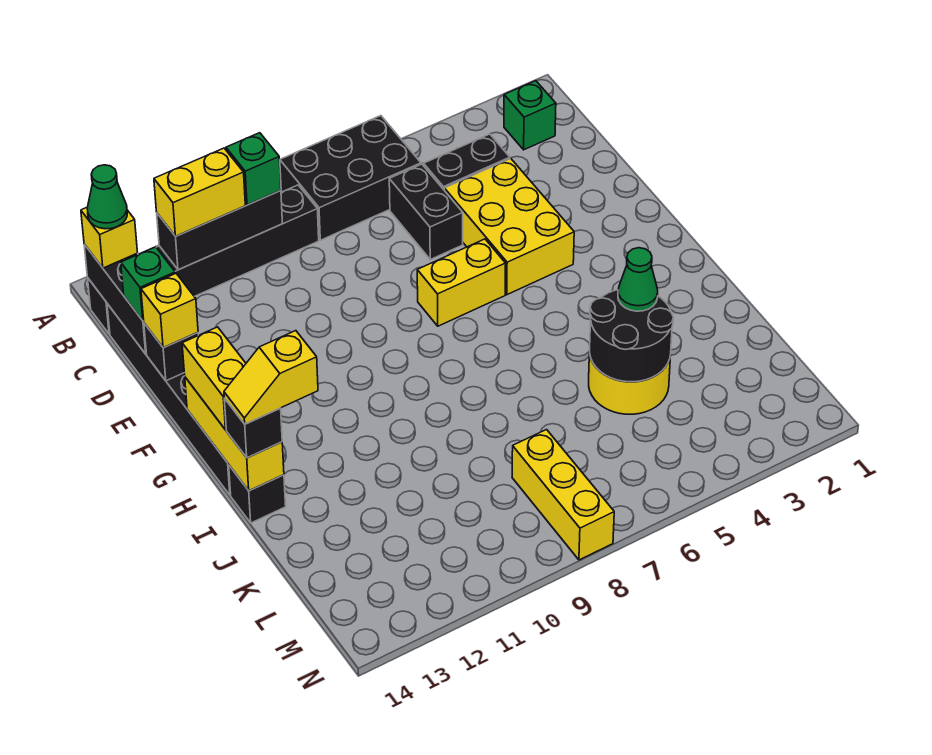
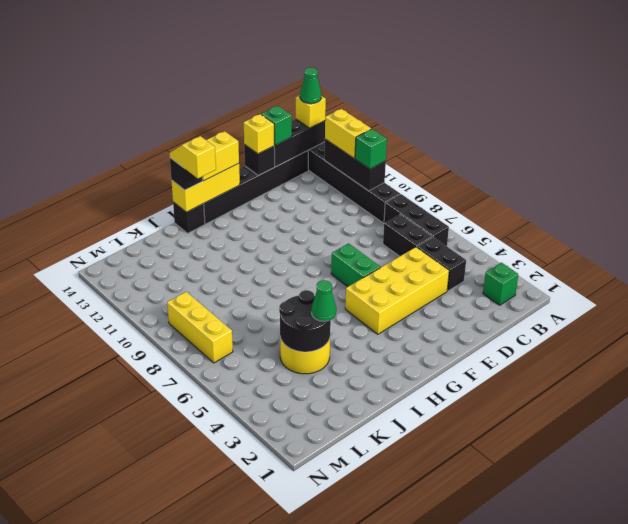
black brick A6:B8 level 1 -> black brick B6:B8 level 1
black brick C6:D6 level 1 -> black brick C6:C7 level 1
yellow brick D4:F5 level 1 -> yellow brick D4:G5 level 1
yellow brick F6:F7 level 1 -> green brick F6:F7 level 1
yellow brick L8:N8 level 1 -> yellow brick M7:M9 level 1

